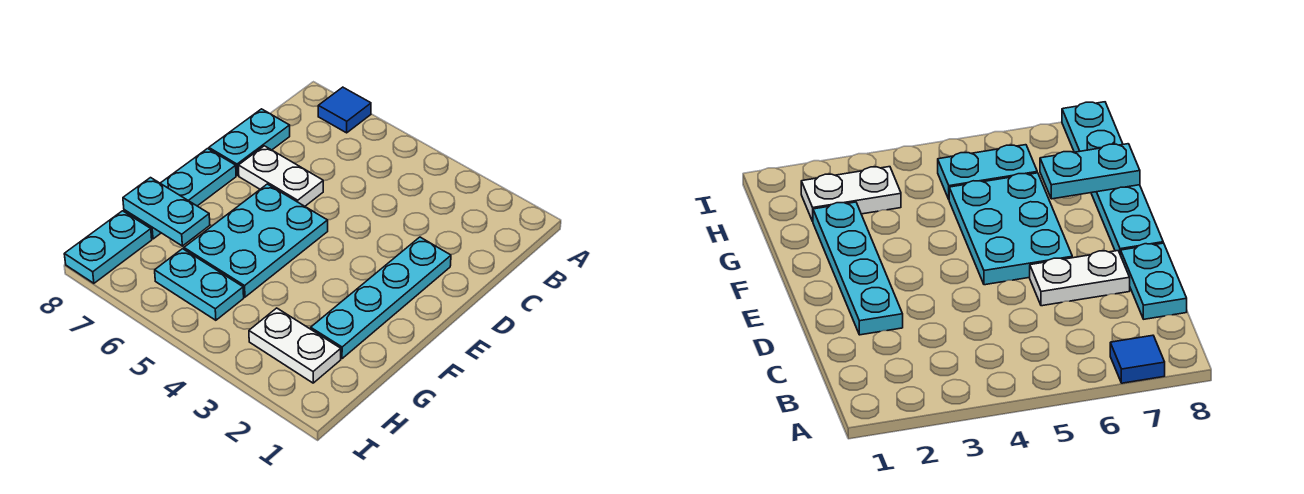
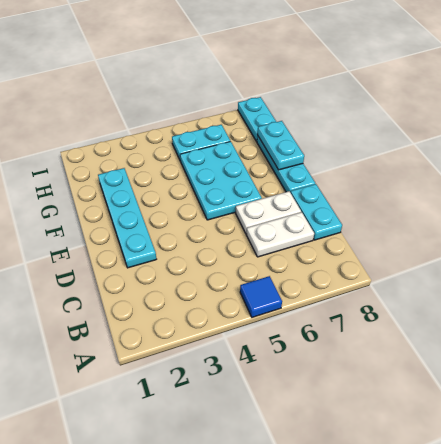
blue tile A7 level 1 -> blue tile A5 level 1
cyan plate G7:G8 level 2 -> cyan plate F8:G8 level 2
white plate H2:H3 level 1 -> white plate C6:C7 level 1

